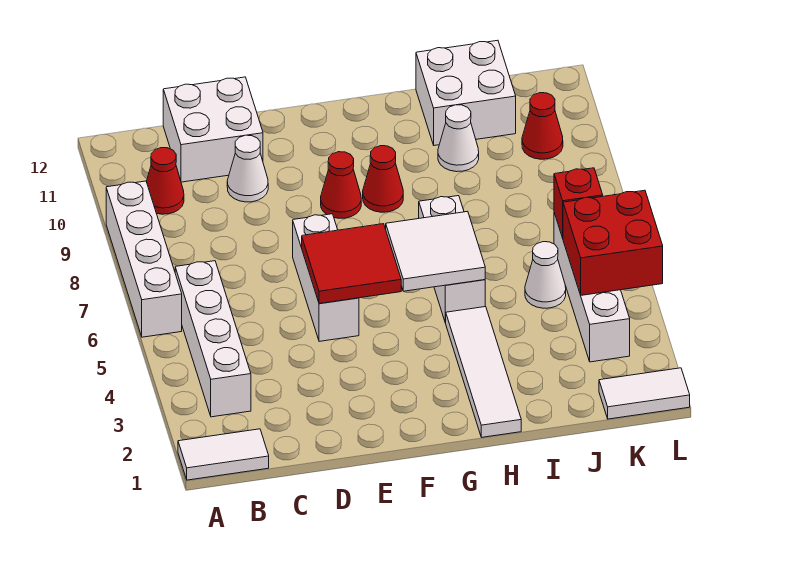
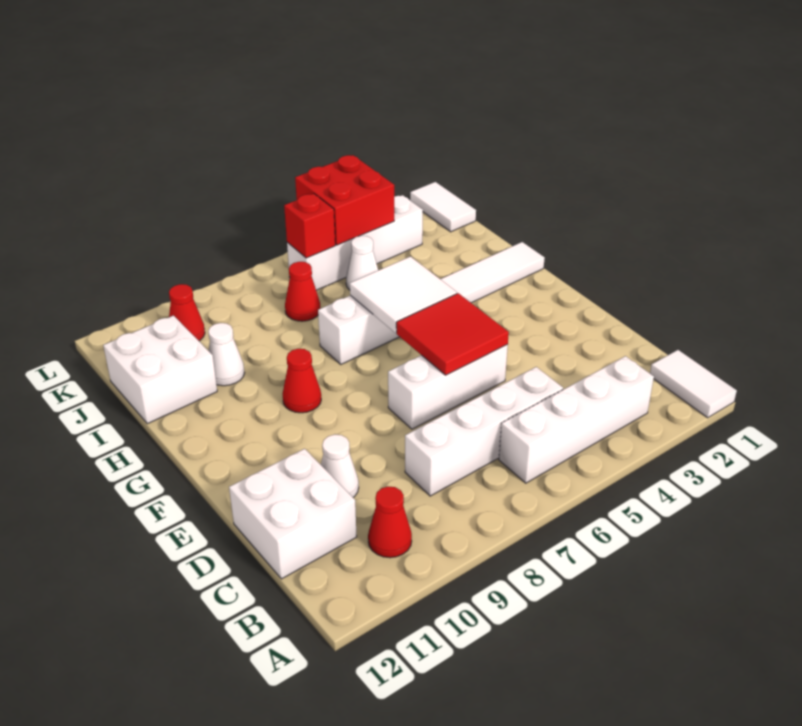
white brick A6:A9 level 1 -> white brick C5:C8 level 1
red cone F9 level 1 -> red cone J7 level 1

